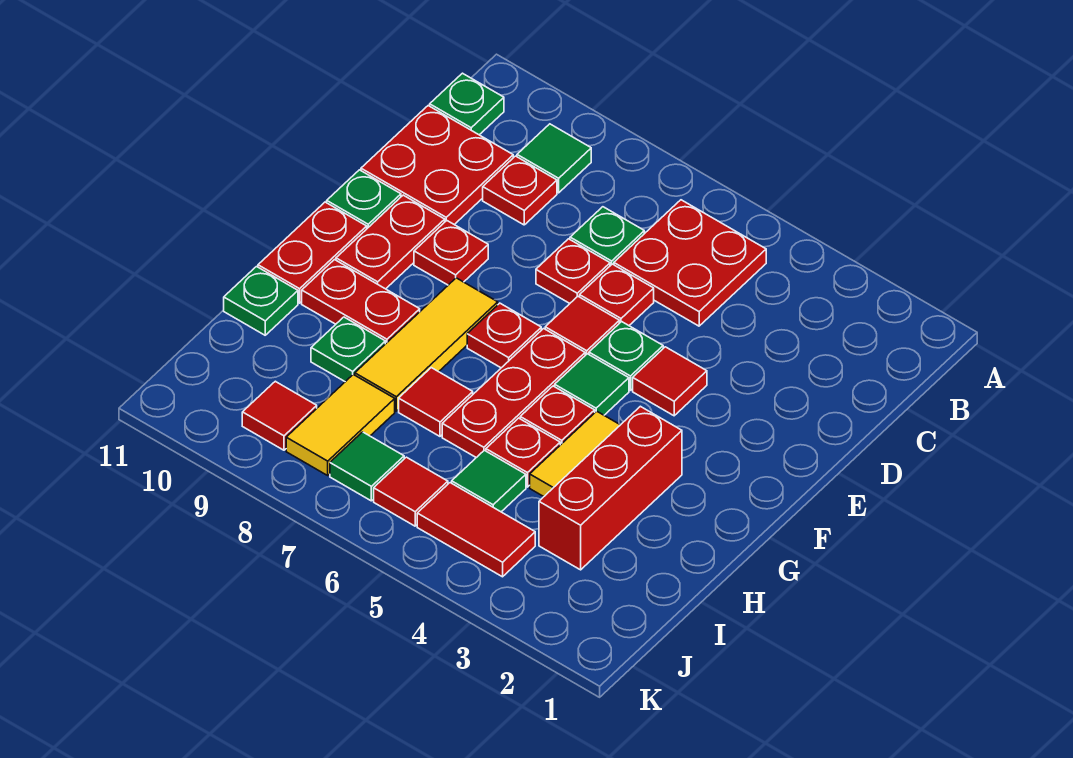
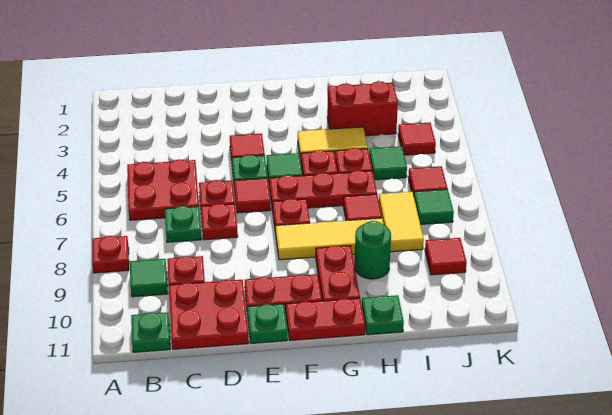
red plate E9 level 1 -> red plate A8 level 1
red brick G3:I3 level 1 -> red brick H3:I3 level 1
green plate H9 level 1 -> green round brick H9 level 1
yellow tile I8:J8 level 1 -> yellow tile I7:I8 level 1
red tile J4:J5 level 1 -> red tile J4 level 1

